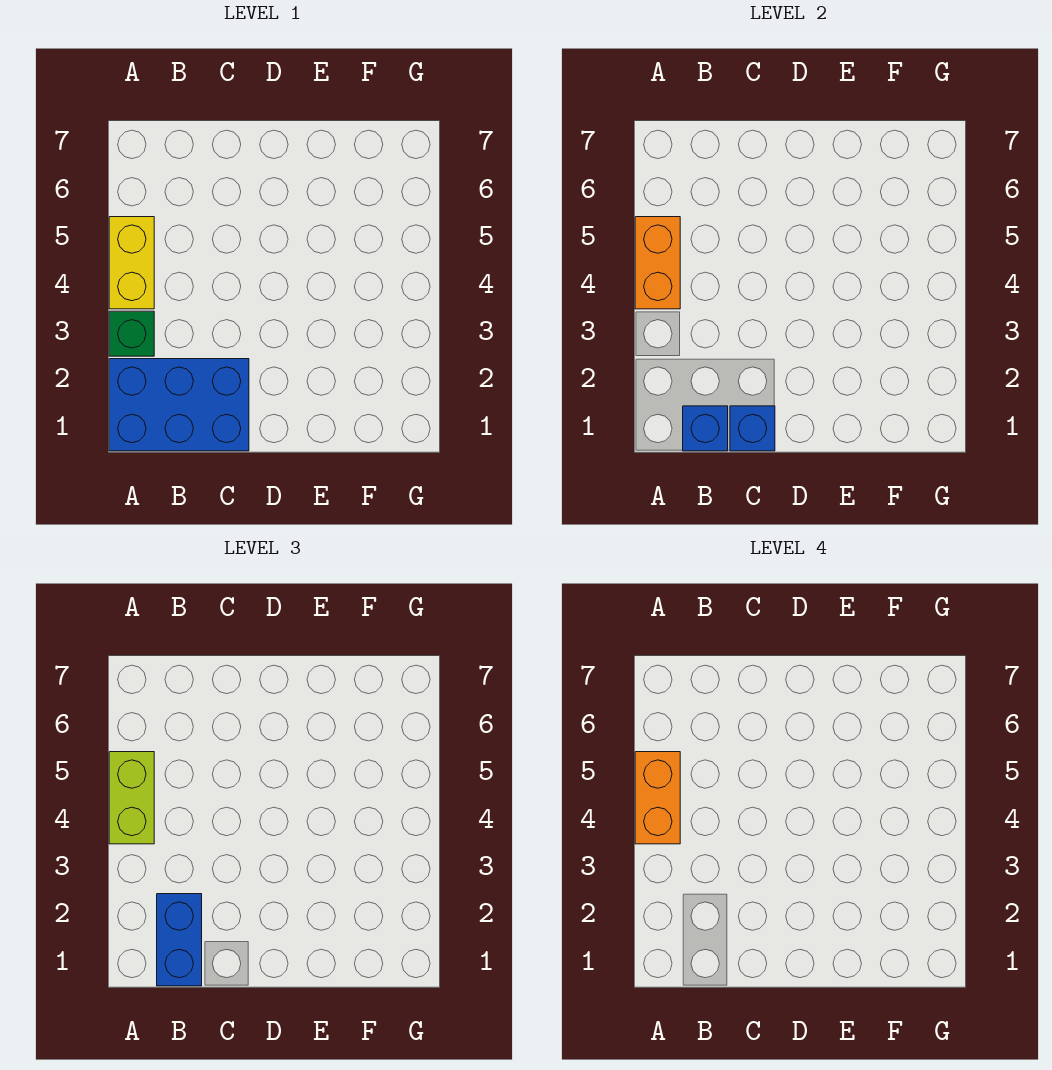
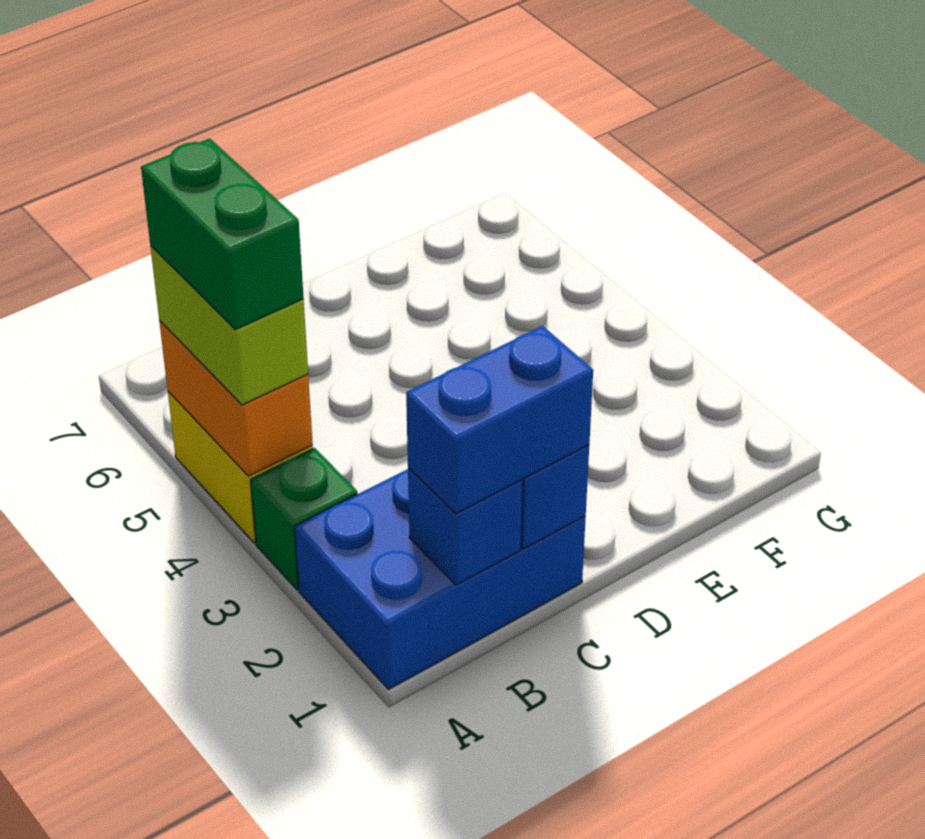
orange brick A4:A5 level 4 -> green brick A4:A5 level 4
blue brick B1:B2 level 3 -> blue brick B1:C1 level 3

